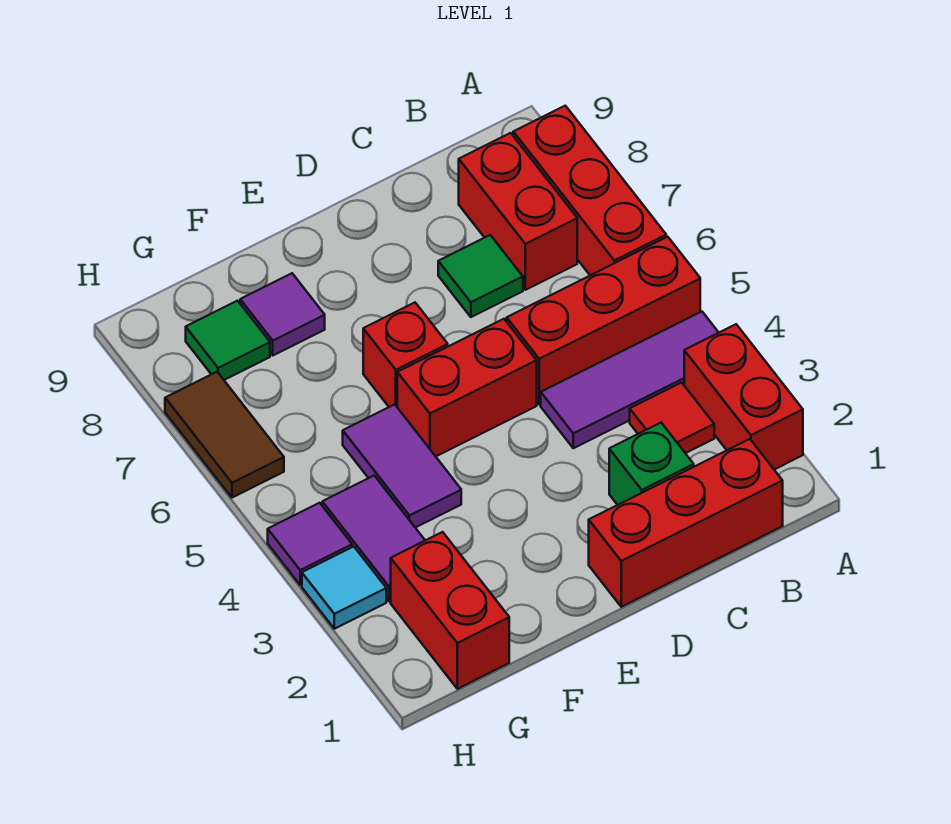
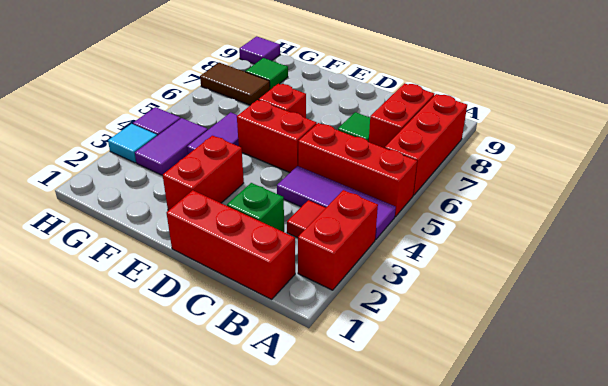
purple tile F8 level 1 -> purple tile H9 level 1
red brick G1:G2 level 1 -> red brick E2:E3 level 1
brown tile H6:H7 level 1 -> brown tile G7:H7 level 1

